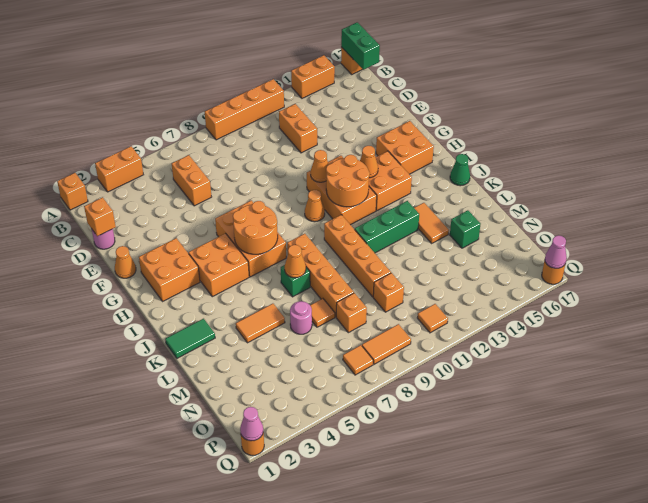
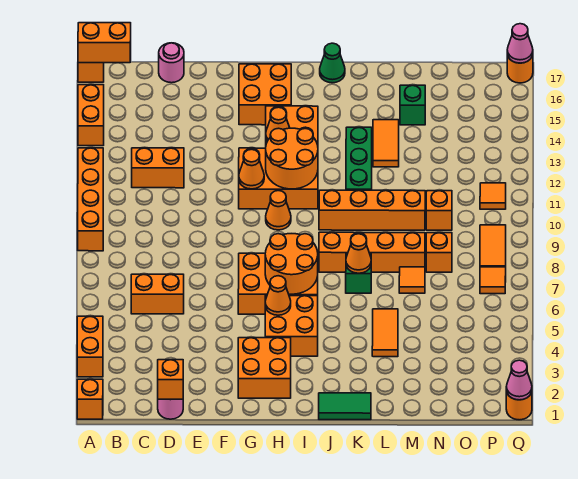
green brick A17:B17 level 2 -> orange brick A17:B17 level 2
orange cone F1 level 1 -> orange cone H5 level 2
green tile K1:K2 level 1 -> green tile J1:K1 level 1
orange tile K14:L14 level 1 -> orange tile L13:L14 level 1
pink round brick M6 level 1 -> pink round brick D17 level 1

